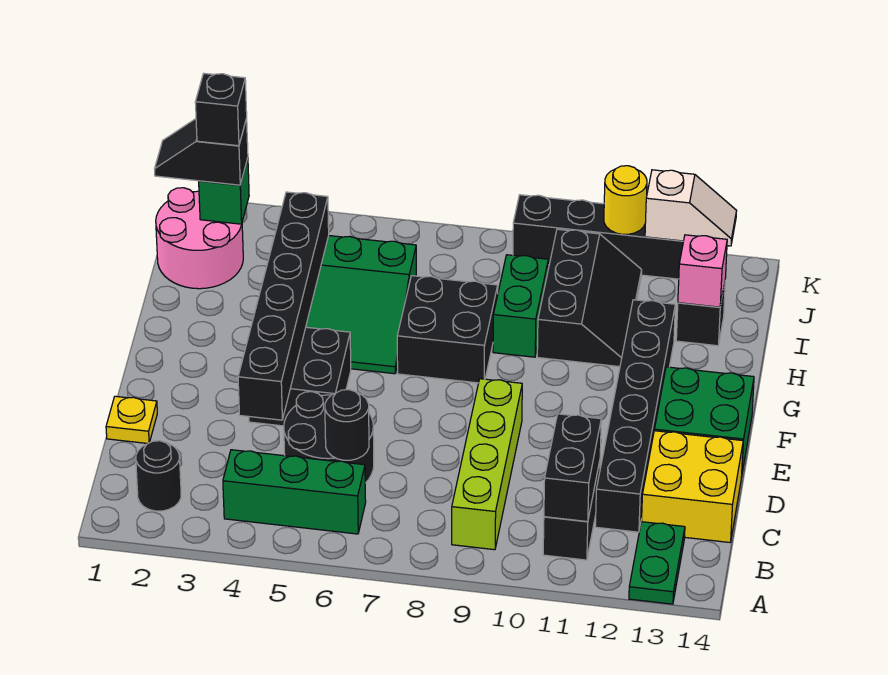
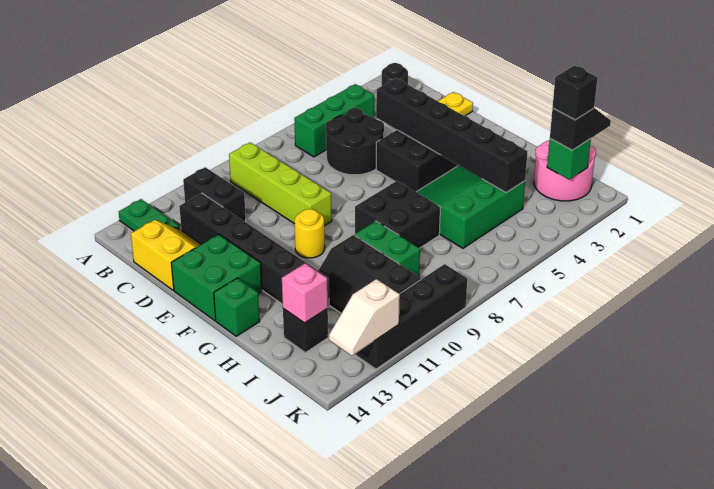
black brick B11:C11 level 2 -> none
black round brick C6 level 2 -> none
yellow brick C13:D14 level 1 -> yellow slope C13:D14 level 1 top 14
none -> green brick G14 level 1
yellow round brick K11 level 2 -> yellow round brick F10 level 1

